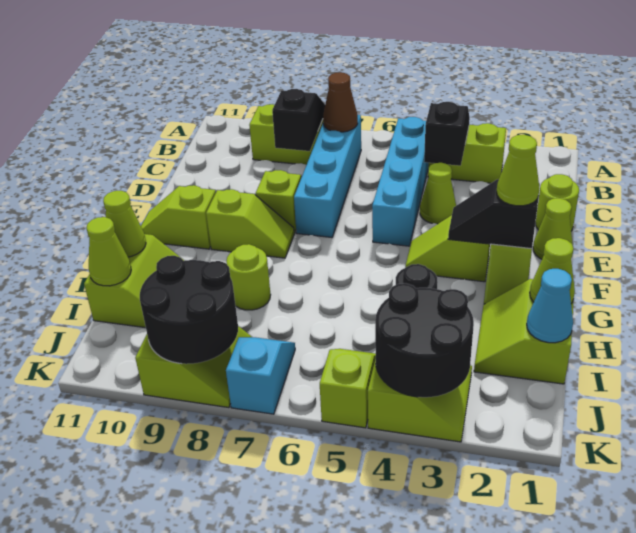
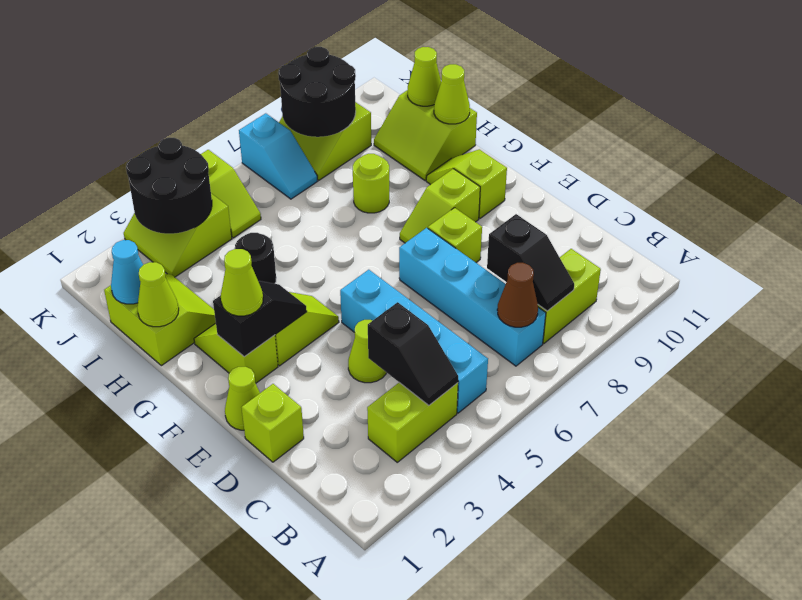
lime round brick D1 level 1 -> lime brick D1 level 1
lime slope F10:F11 level 1 top 10 -> lime slope F10:G10 level 1 top F

